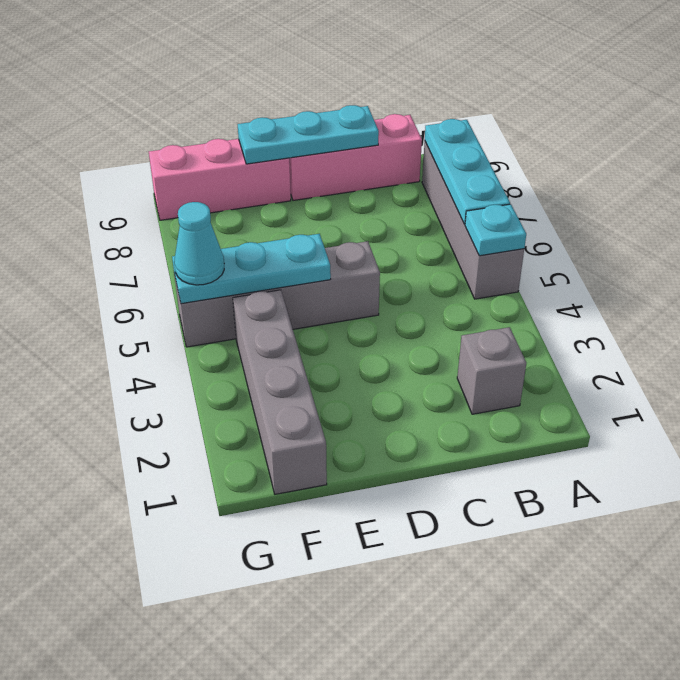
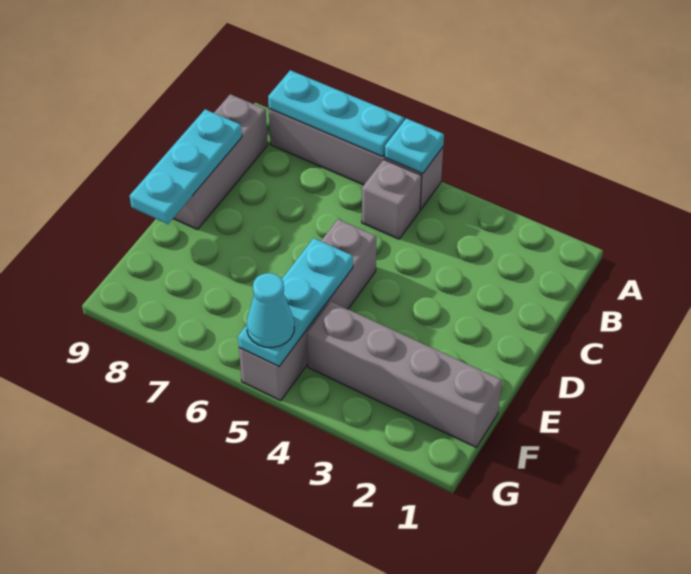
grey brick B2 level 1 -> grey brick B5 level 1
pink brick B9:D9 level 1 -> grey brick B9:D9 level 1
pink brick E9:G9 level 1 -> none

